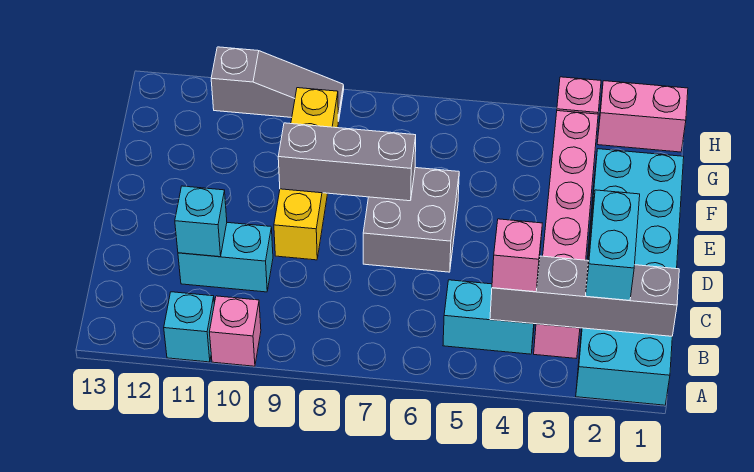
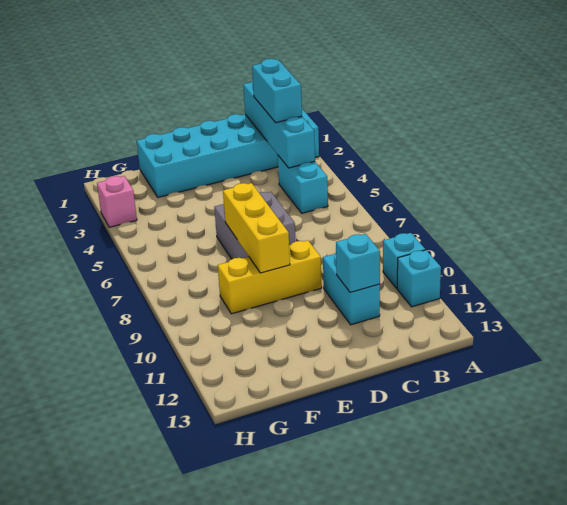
pink brick A10 level 1 -> cyan brick A10 level 1
grey brick B1:B4 level 2 -> cyan brick B1:B4 level 2
cyan brick B2:C2 level 3 -> cyan brick B2:B3 level 3
pink brick B3:G3 level 1 -> none
pink brick B4 level 3 -> none
yellow brick D9:G9 level 1 -> yellow brick D9:F9 level 1
grey brick E7:E9 level 2 -> yellow brick E7:E9 level 2
pink brick H1:H2 level 1 -> none
grey slope H9:H11 level 1 top 11 -> none

